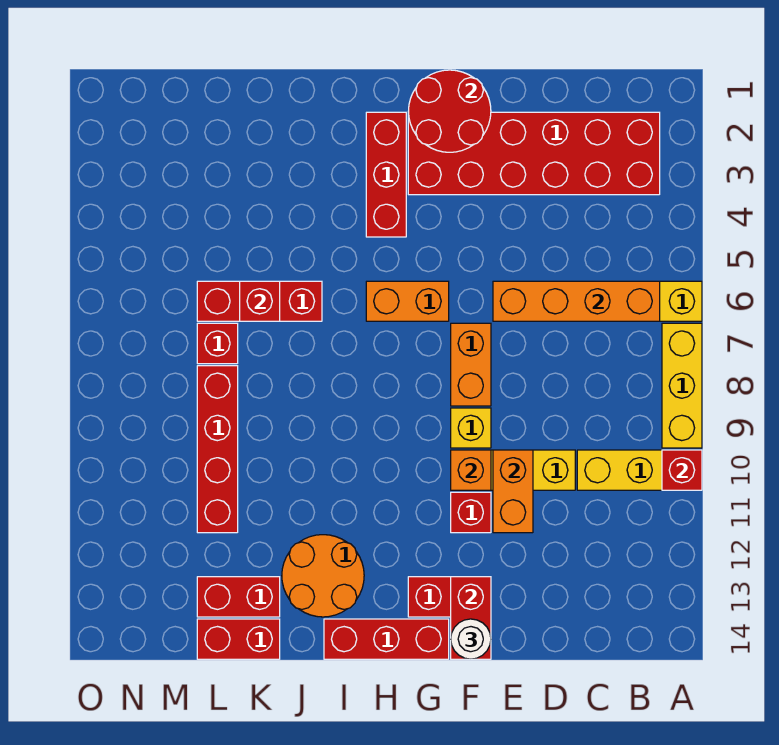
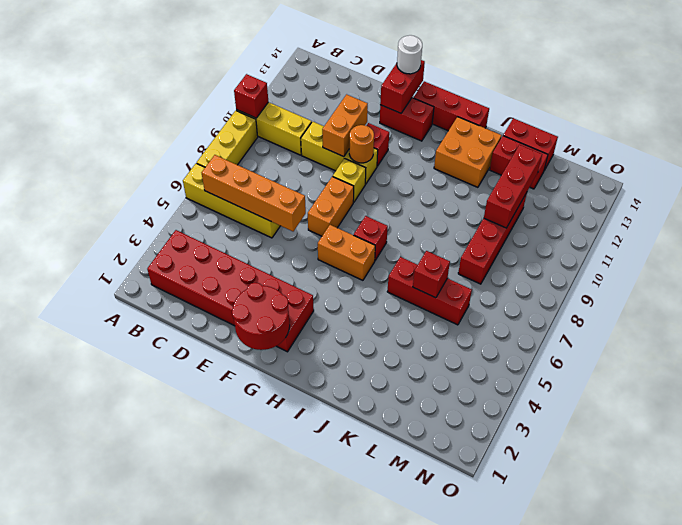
orange brick F10 level 2 -> orange round brick F10 level 2
red brick H2:H4 level 1 -> red brick L10:L12 level 2
orange round brick I12:J13 level 1 -> orange brick I12:J13 level 1
red brick L7 level 1 -> red brick H7 level 1

